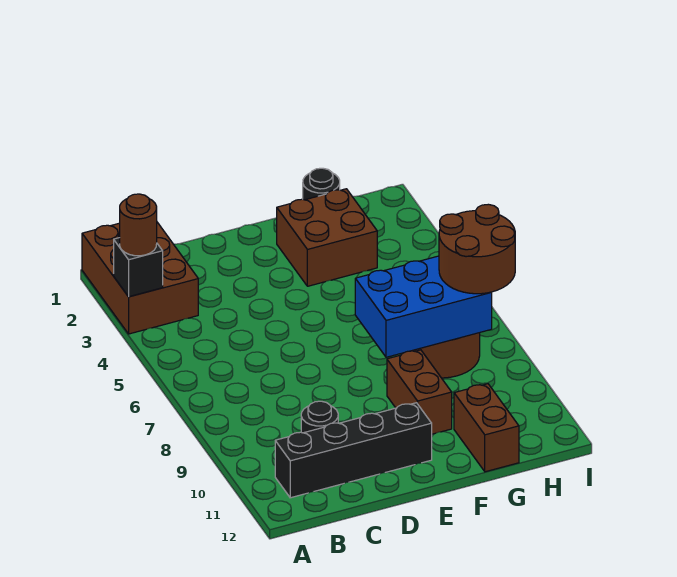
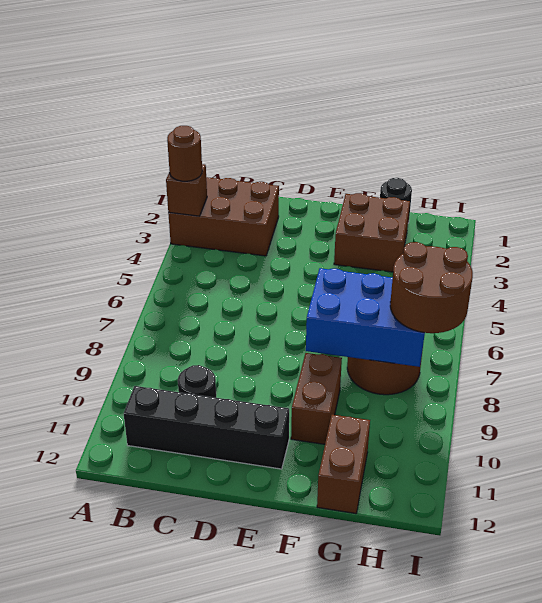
brown brick A1:B3 level 1 -> brown brick A2:C3 level 1
black brick A3 level 2 -> brown brick A3 level 2

